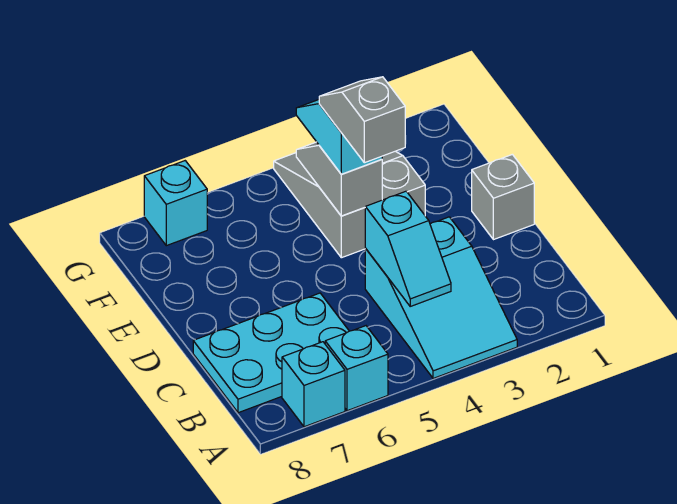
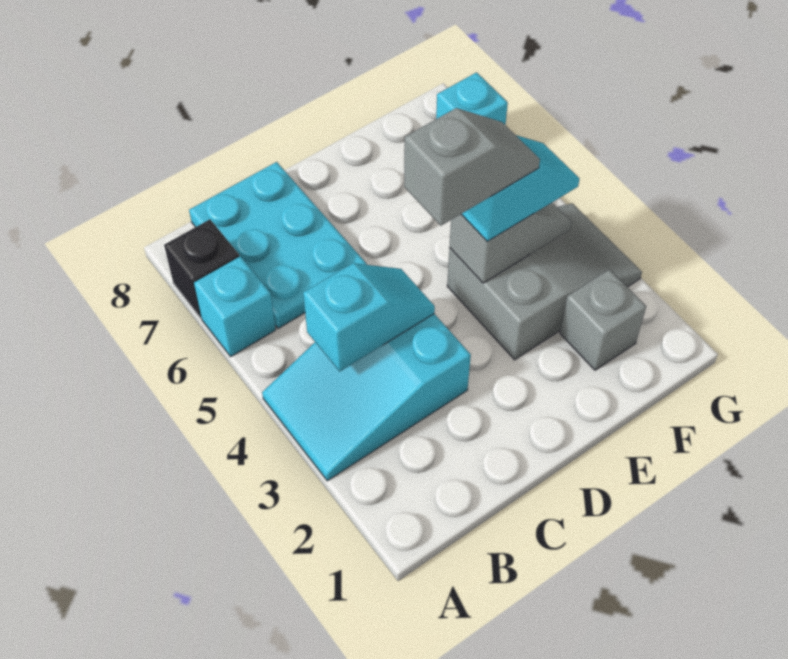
cyan brick A7 level 1 -> black brick A7 level 1
cyan slope B4:C4 level 2 top C -> cyan slope B4:C4 level 2 top B
grey brick D1 level 1 -> grey brick F2 level 1

